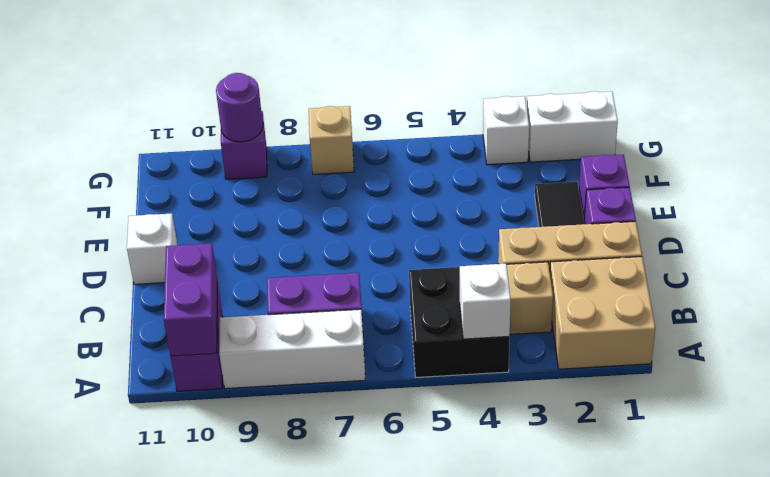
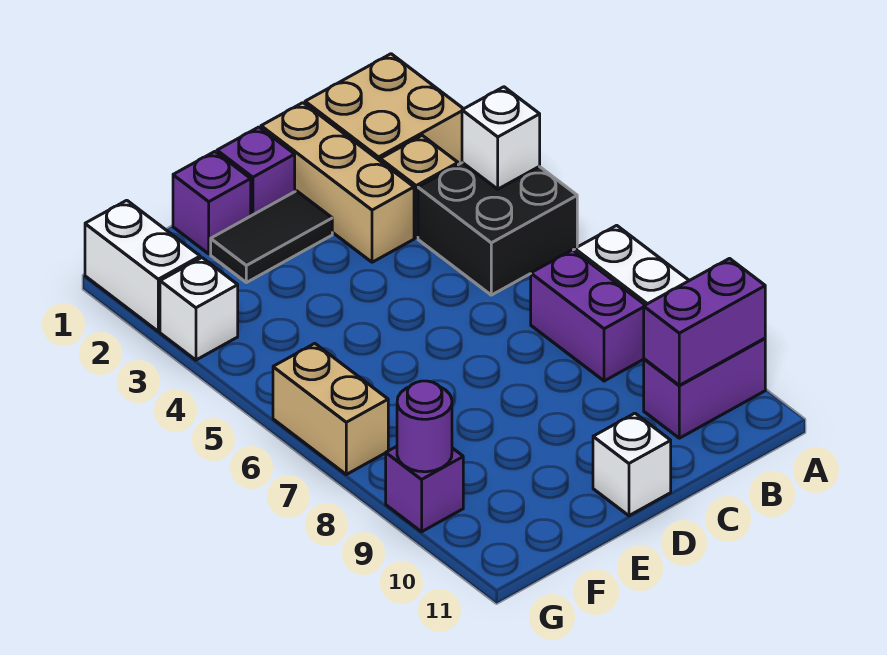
tan brick G7 level 1 -> tan brick G6:G7 level 1

